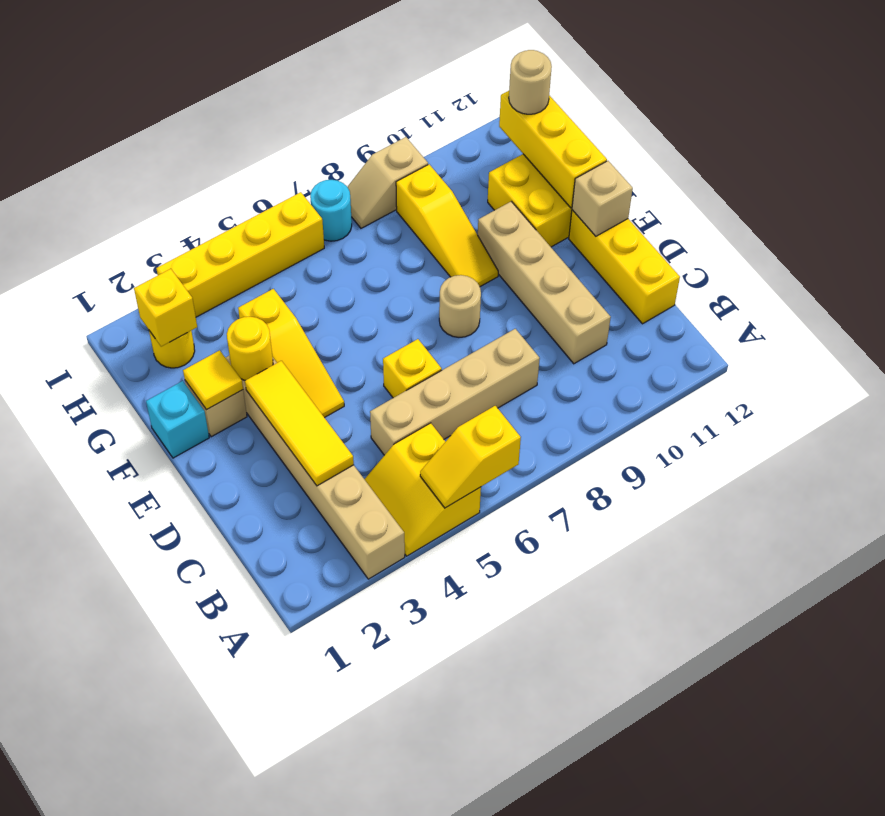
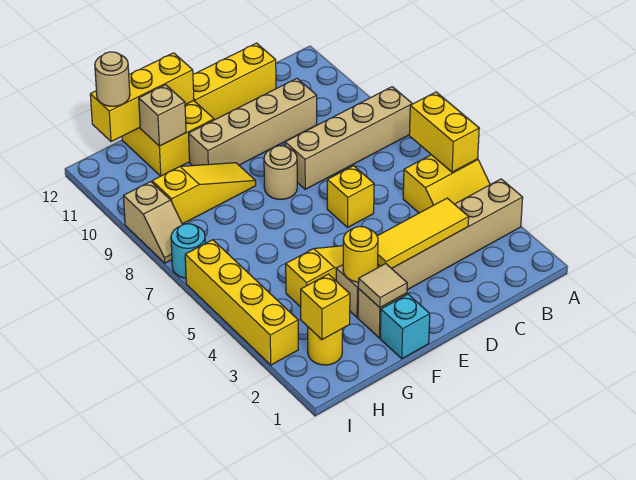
yellow slope A5:A6 level 2 top 6 -> yellow brick A5:A6 level 2
tan brick C5:C8 level 1 -> tan brick A8:D8 level 1
tan brick E12 level 2 -> tan brick G11 level 2
yellow tile F2 level 2 -> tan tile F2 level 2

